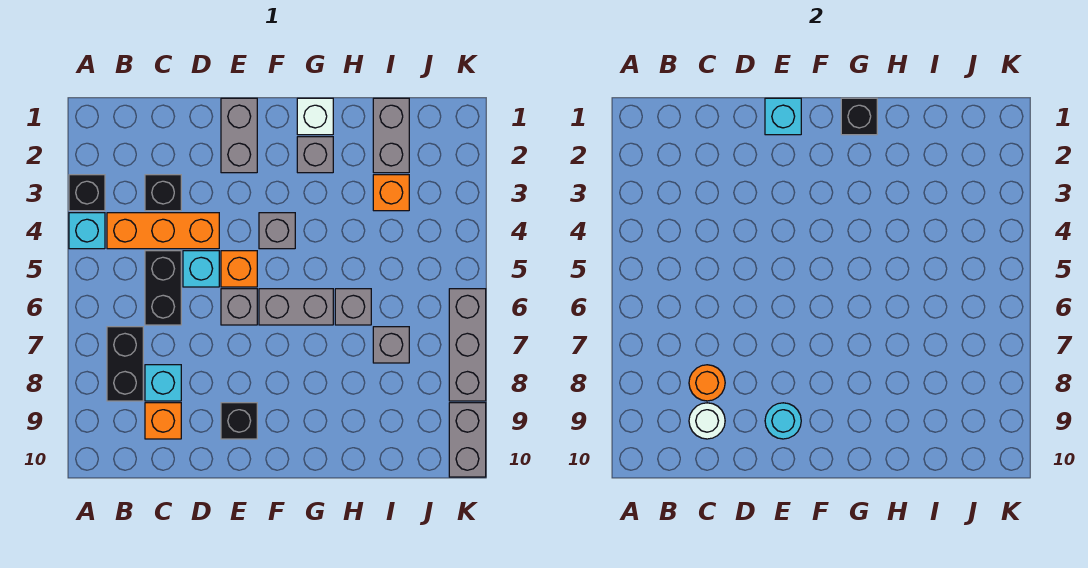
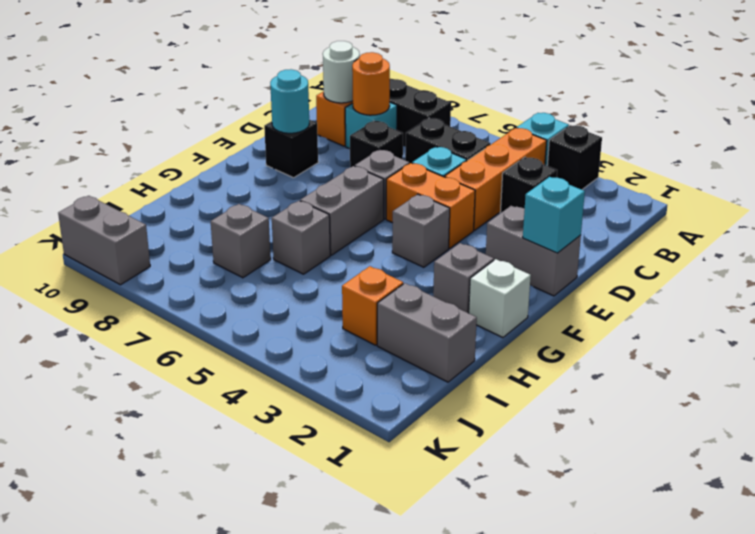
orange brick E5 level 1 -> orange brick E4:E5 level 1
black brick G1 level 2 -> black brick D7 level 1
grey brick K6:K8 level 1 -> none

